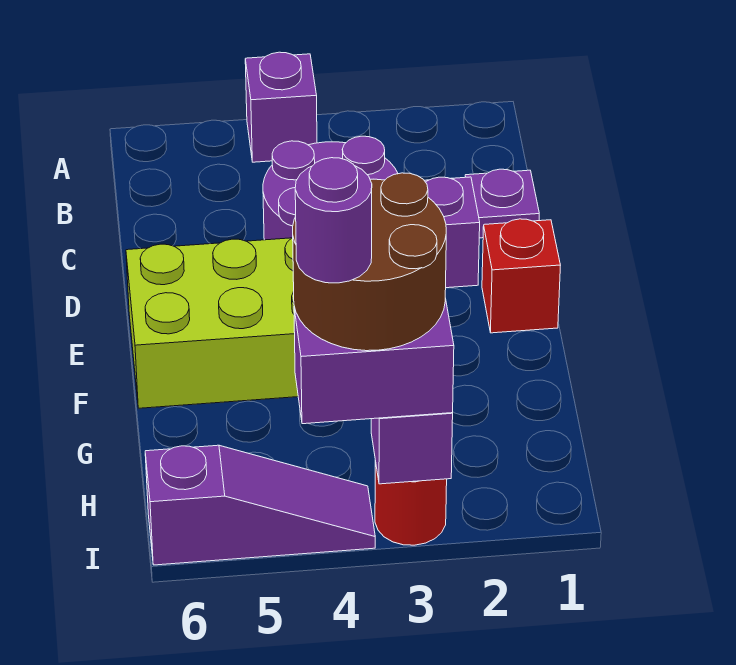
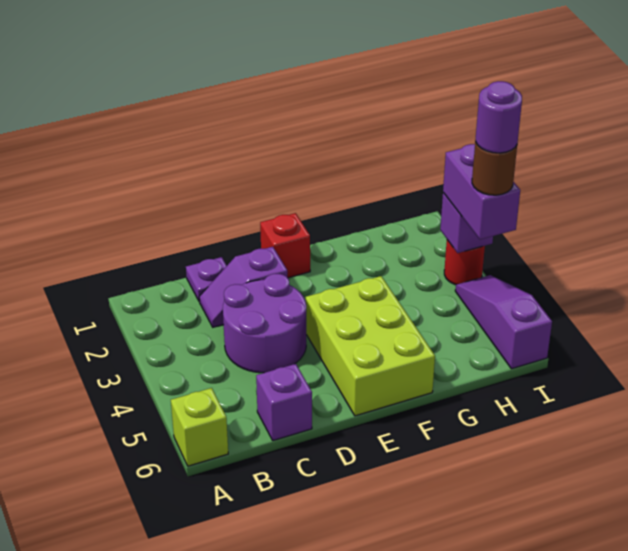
purple brick A4 level 1 -> purple brick C6 level 1
none -> lime brick A6 level 1
brown round brick H3:I4 level 4 -> brown round brick I4 level 4

